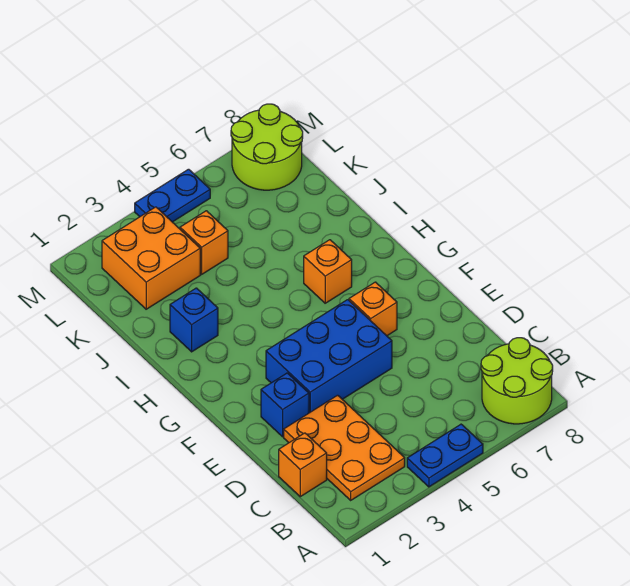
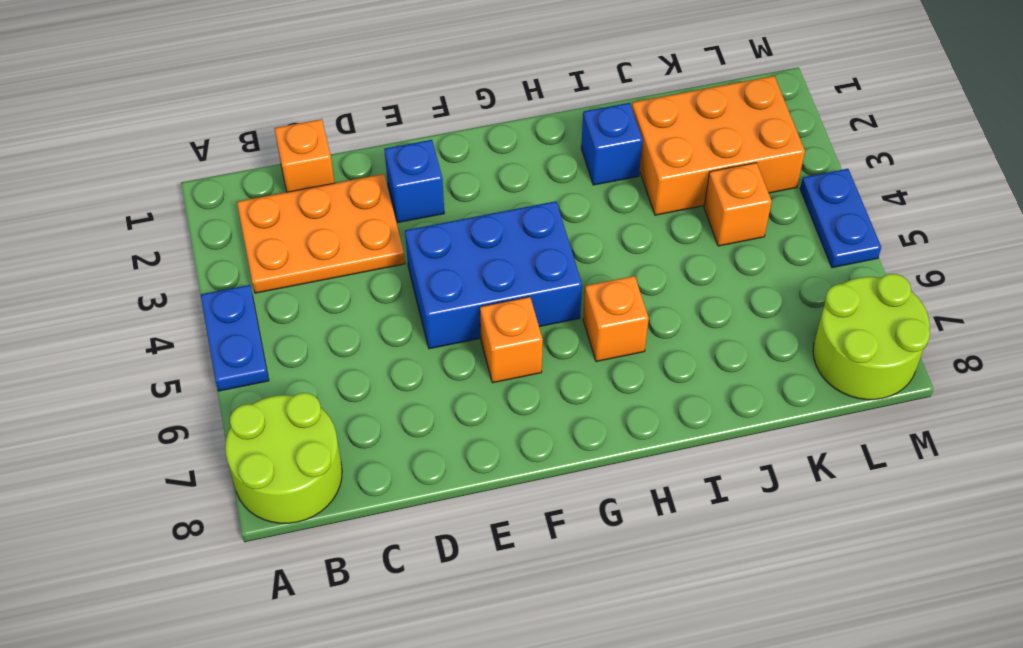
blue brick E3:F5 level 1 -> blue brick E4:G5 level 1
orange brick K2:L3 level 1 -> orange brick J2:L3 level 1

